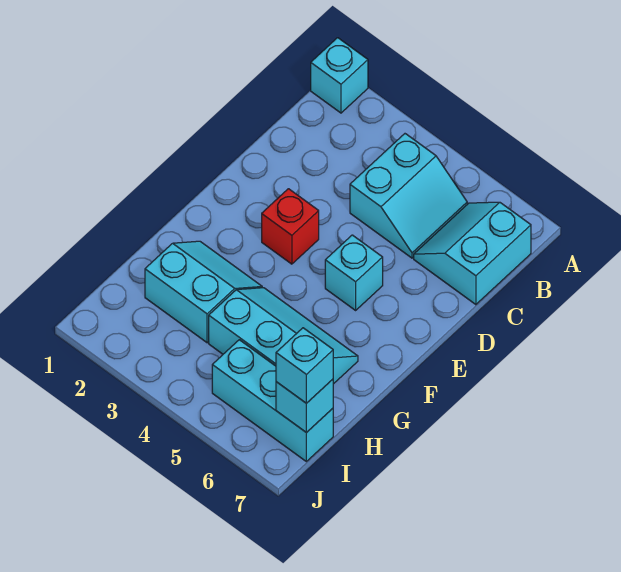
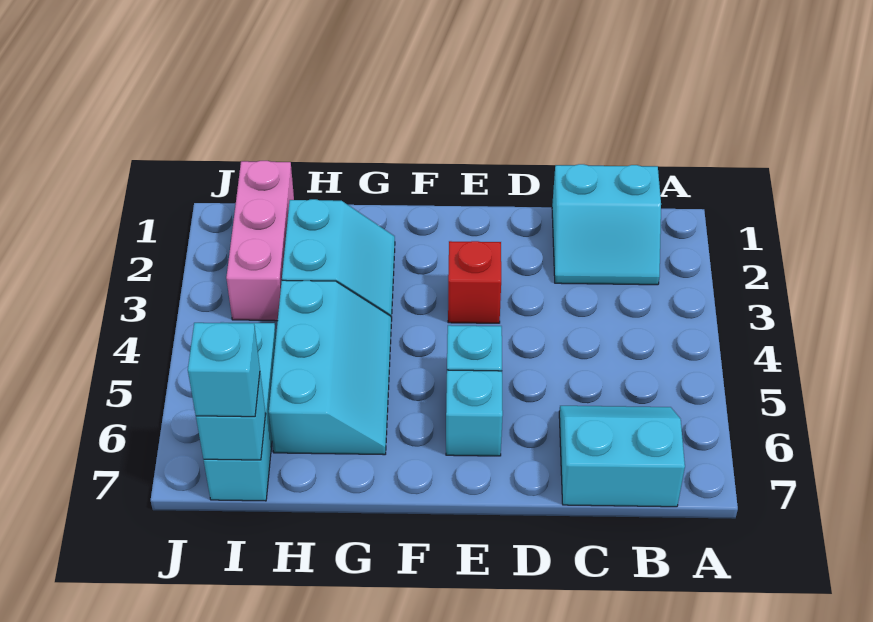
cyan brick A1 level 1 -> cyan brick E6 level 1
cyan slope B4:C5 level 1 top 4 -> cyan slope B1:C2 level 1 top 1
none -> pink brick I1:I3 level 1

